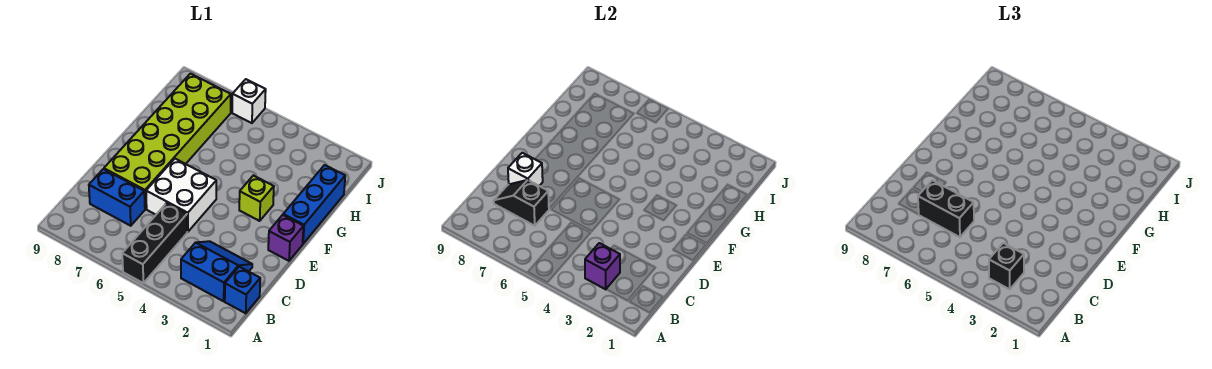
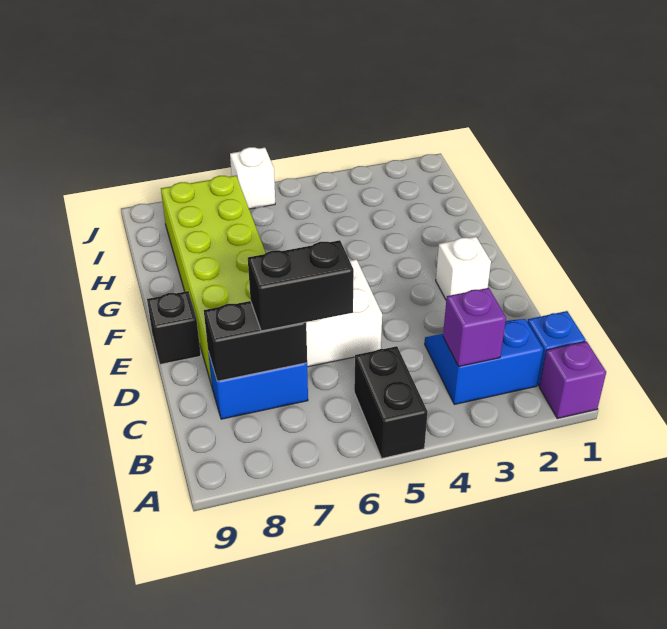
black brick A5:C5 level 1 -> black brick A5:B5 level 1
black brick B3 level 3 -> black brick E9 level 1
black slope C7:C8 level 2 top 7 -> black brick C7:C8 level 2
white brick D8 level 2 -> white brick E2 level 1
purple brick E1 level 1 -> purple brick A1 level 1
blue brick F1:H1 level 1 -> none
lime brick F3 level 1 -> none

